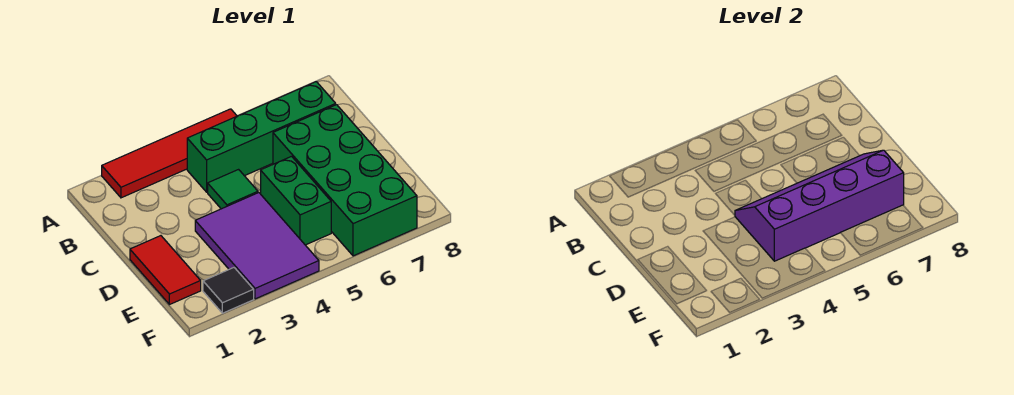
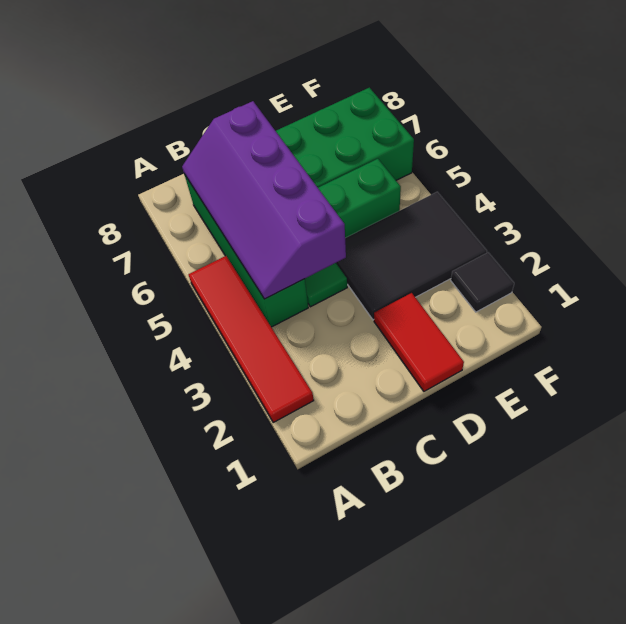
red tile D1:E1 level 1 -> red tile D1:D2 level 1
purple tile D3:F4 level 1 -> black tile D3:F4 level 1
purple slope D4:E7 level 2 top E -> purple slope B4:C7 level 2 top C

